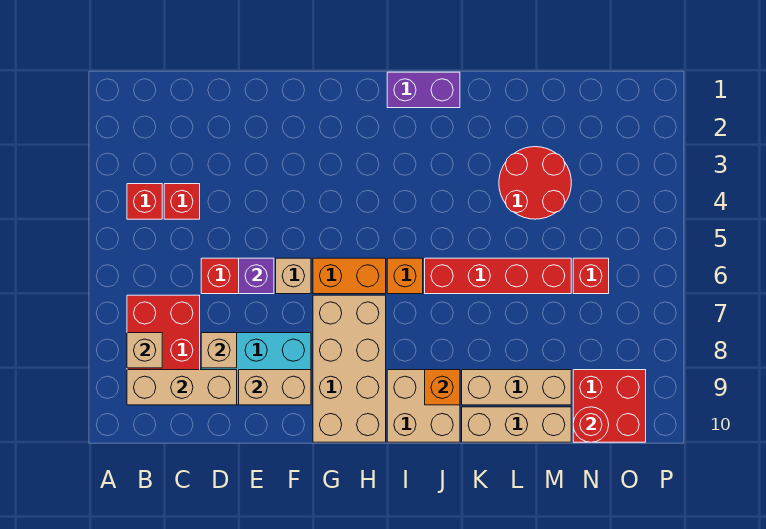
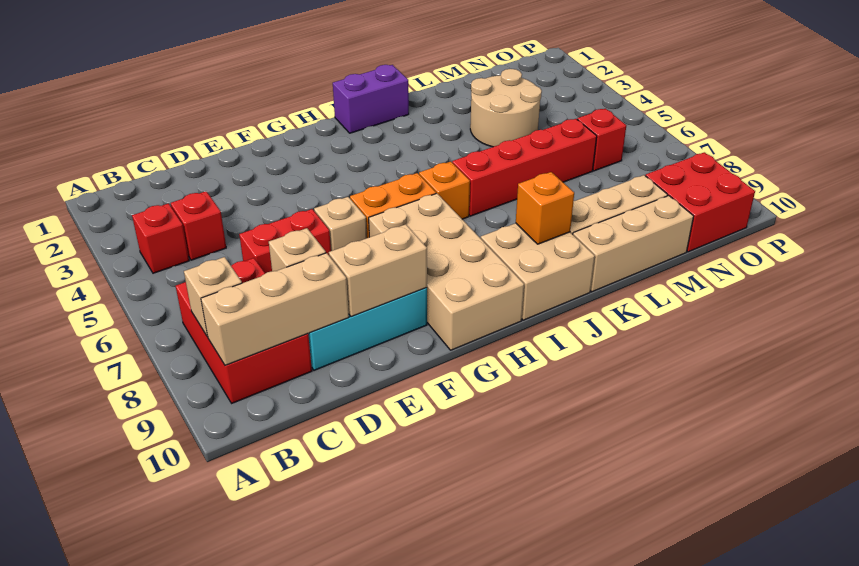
purple brick E6 level 2 -> none
red round brick L3:M4 level 1 -> tan round brick L3:M4 level 1
red round brick N10 level 2 -> none

